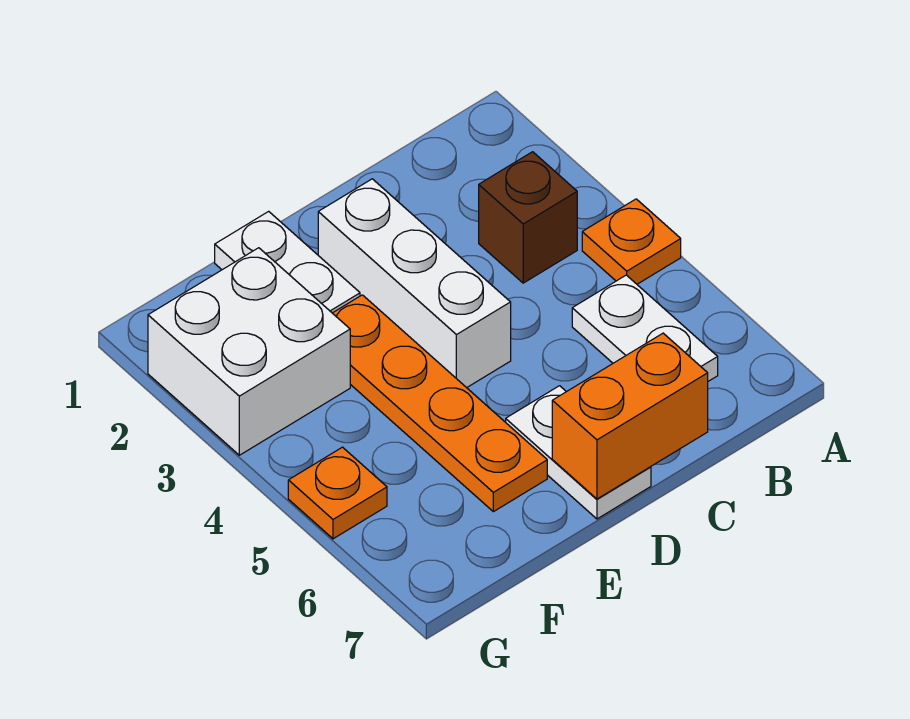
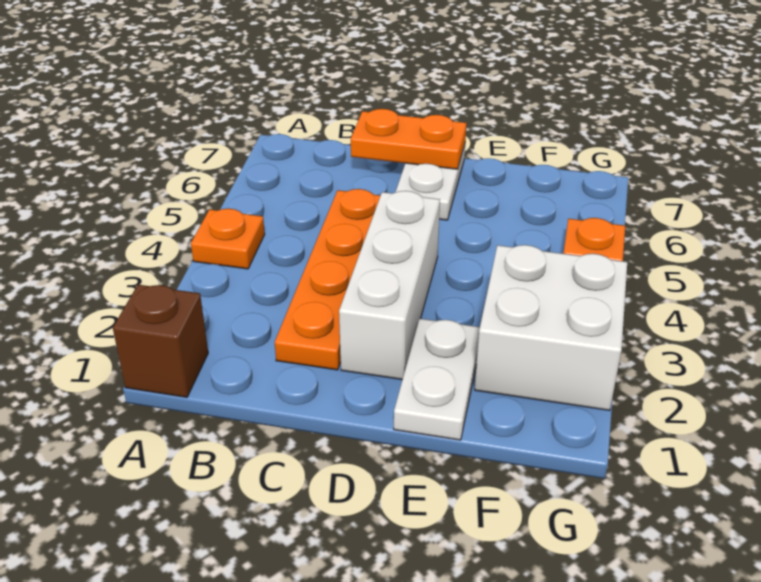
brown brick B3 level 1 -> brown brick A1 level 1
white plate B5:B6 level 1 -> none
orange brick C7:D7 level 2 -> orange plate C7:D7 level 2
orange plate E3:E6 level 1 -> orange plate C2:C5 level 1

